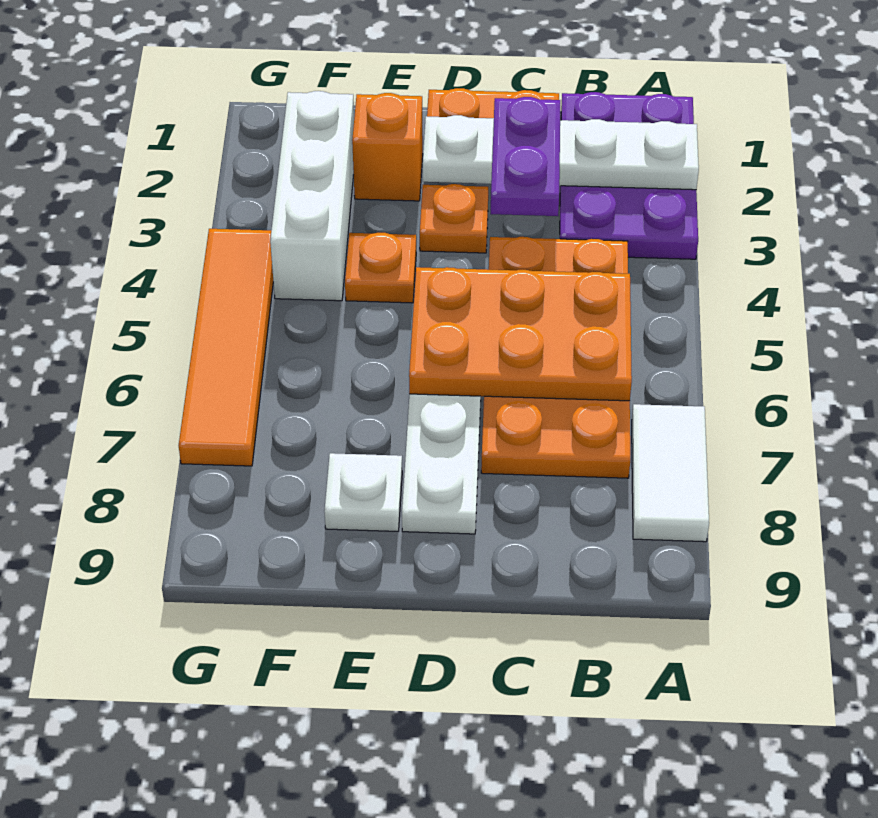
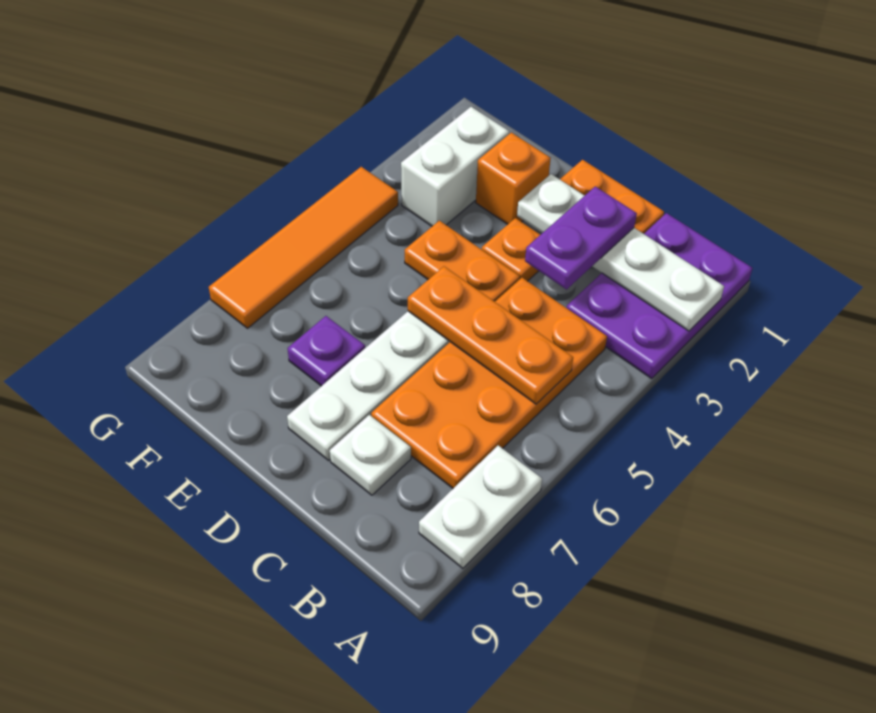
white tile A7:A8 level 1 -> white plate A7:A8 level 1
orange plate B5:D6 level 2 -> orange plate B5:D5 level 2
orange plate E4 level 1 -> orange plate D4:E4 level 1
none -> purple plate E7 level 1
white plate E8 level 1 -> white plate C8 level 1
white brick F2:F4 level 1 -> white brick F2:F3 level 1

